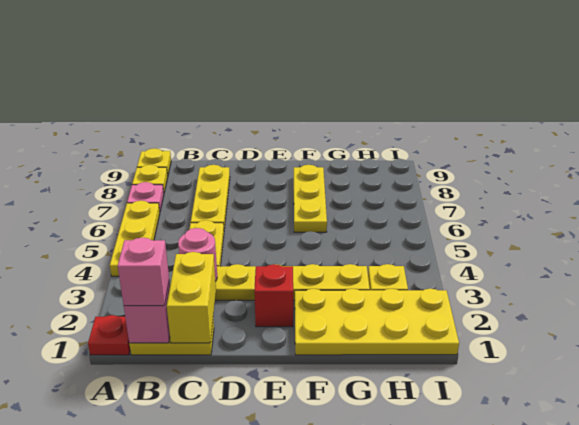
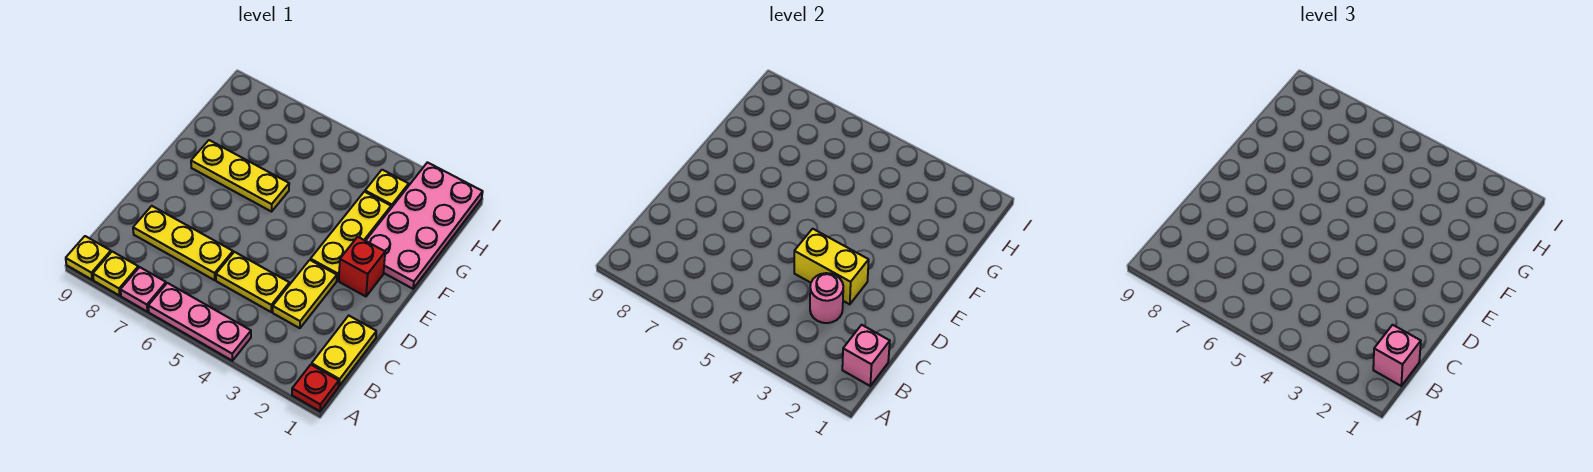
yellow plate A4:A6 level 1 -> pink plate A4:A6 level 1
yellow brick C1:C2 level 2 -> yellow brick D3:D4 level 2
yellow plate F1:I2 level 1 -> pink plate F1:I2 level 1

